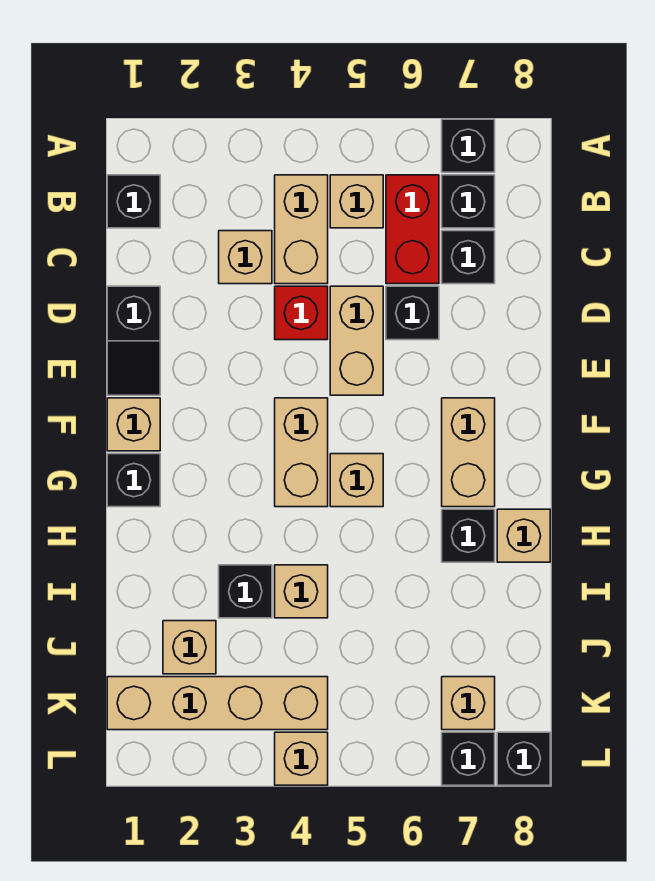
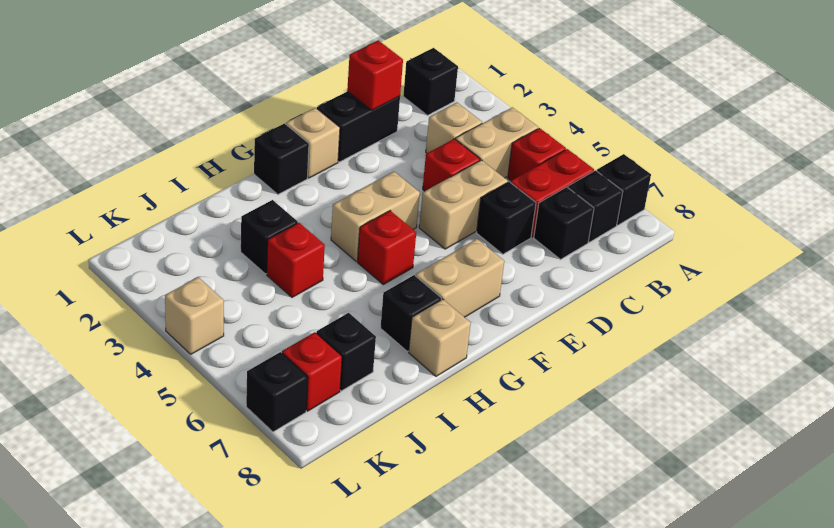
tan brick B5 level 1 -> red brick B5 level 1
black slope D1:E1 level 1 top D -> black brick D1:E1 level 1
none -> red brick D1 level 2
tan brick G5 level 1 -> red brick G5 level 1
tan brick I4 level 1 -> red brick I4 level 1
tan brick J2 level 1 -> none
tan brick K1:K4 level 1 -> none
tan brick K7 level 1 -> red brick K7 level 1
black brick L8 level 1 -> black brick J7 level 1

